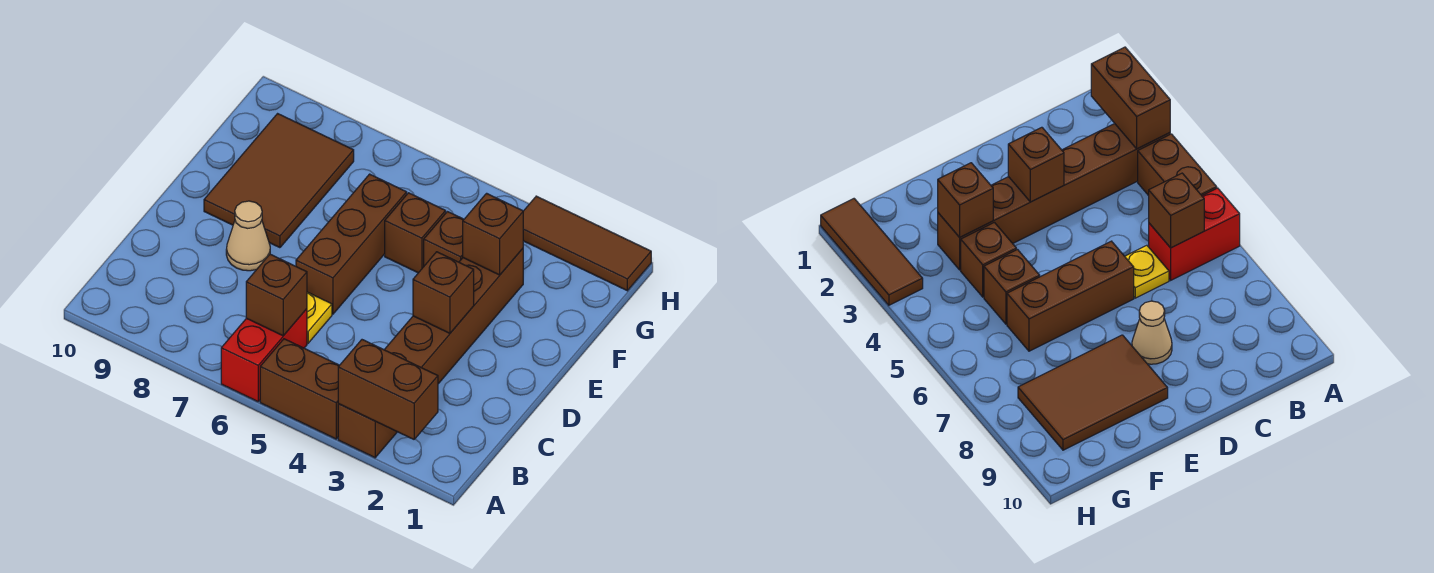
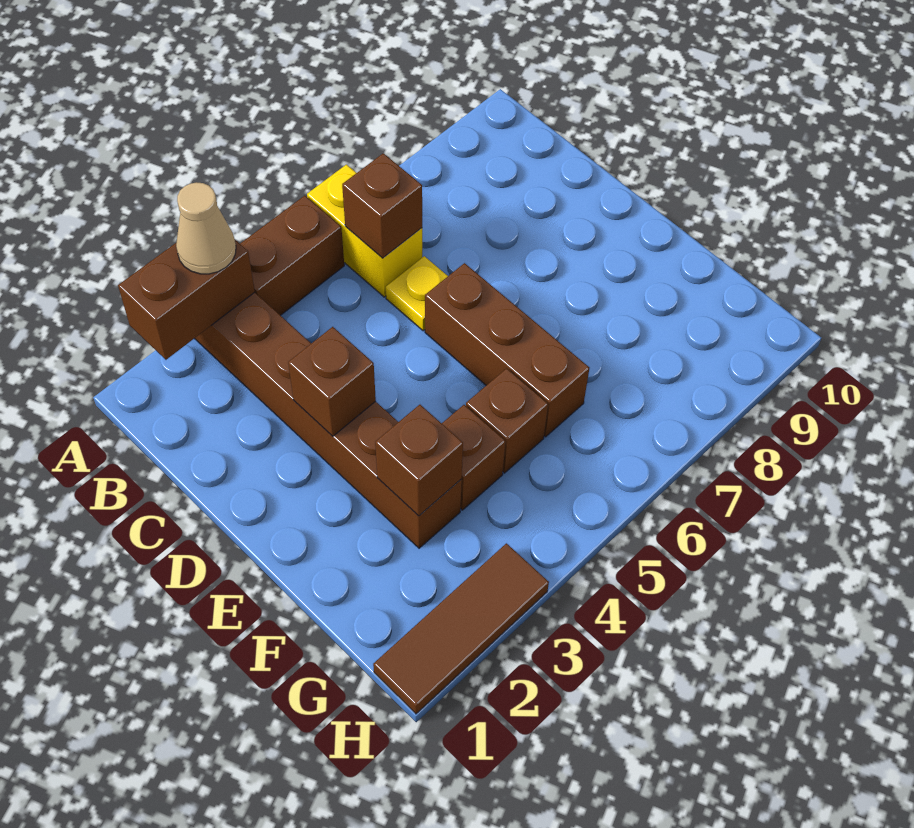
red brick A6:B6 level 1 -> yellow brick A6:B6 level 1
tan cone D8 level 1 -> tan cone A3 level 3
brown tile E8:G9 level 1 -> none

